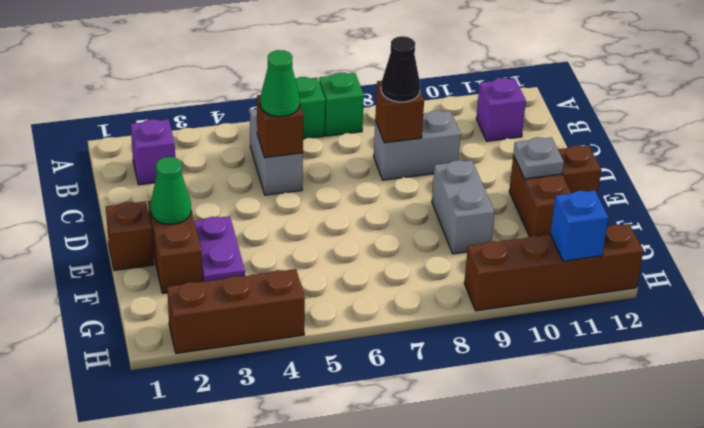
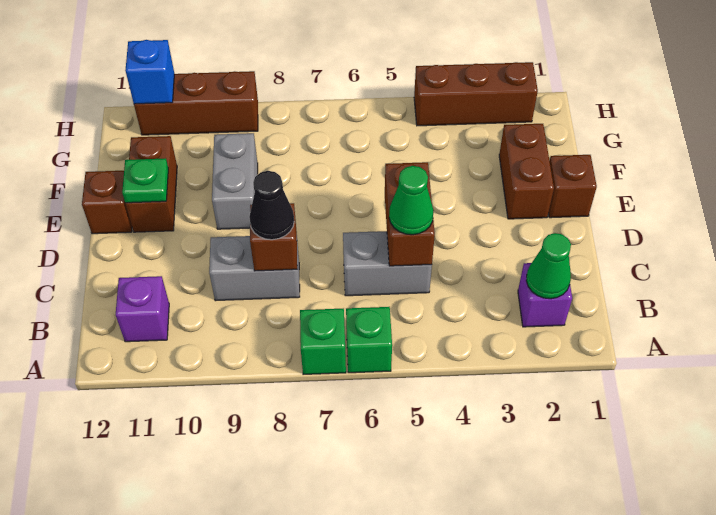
grey brick B5:C5 level 1 -> grey brick C5:C6 level 1
brown brick C5 level 2 -> brown brick C5:D5 level 2
green cone E2 level 2 -> green cone B2 level 2
purple plate E3:F3 level 1 -> none
grey plate E11 level 2 -> green plate E11 level 2
brown brick H9:H12 level 1 -> brown brick H9:H11 level 1

